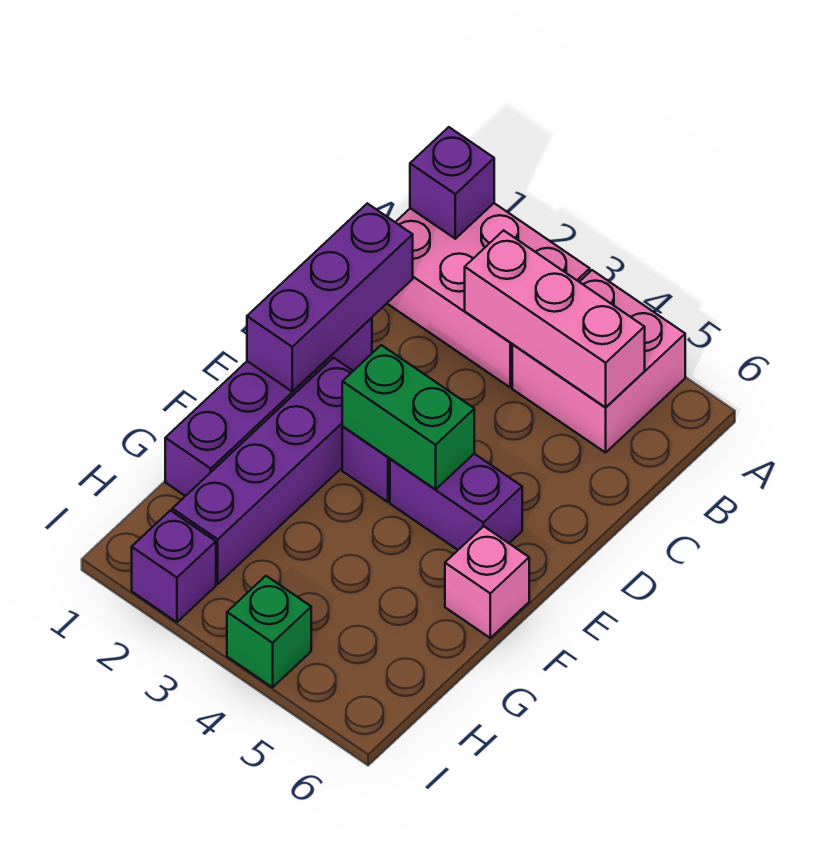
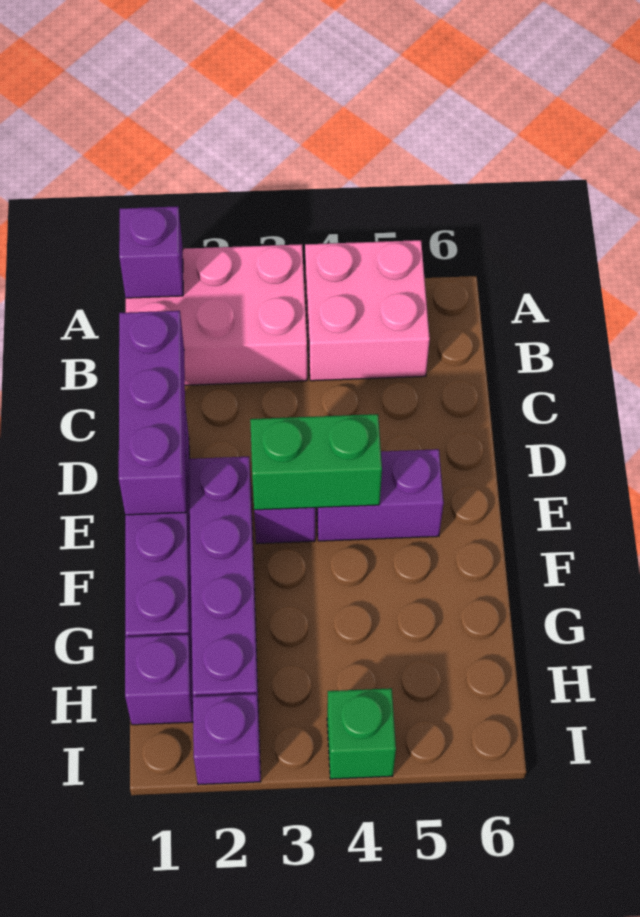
pink brick B3:B5 level 2 -> none
pink brick F6 level 1 -> none
none -> purple brick H1 level 1

